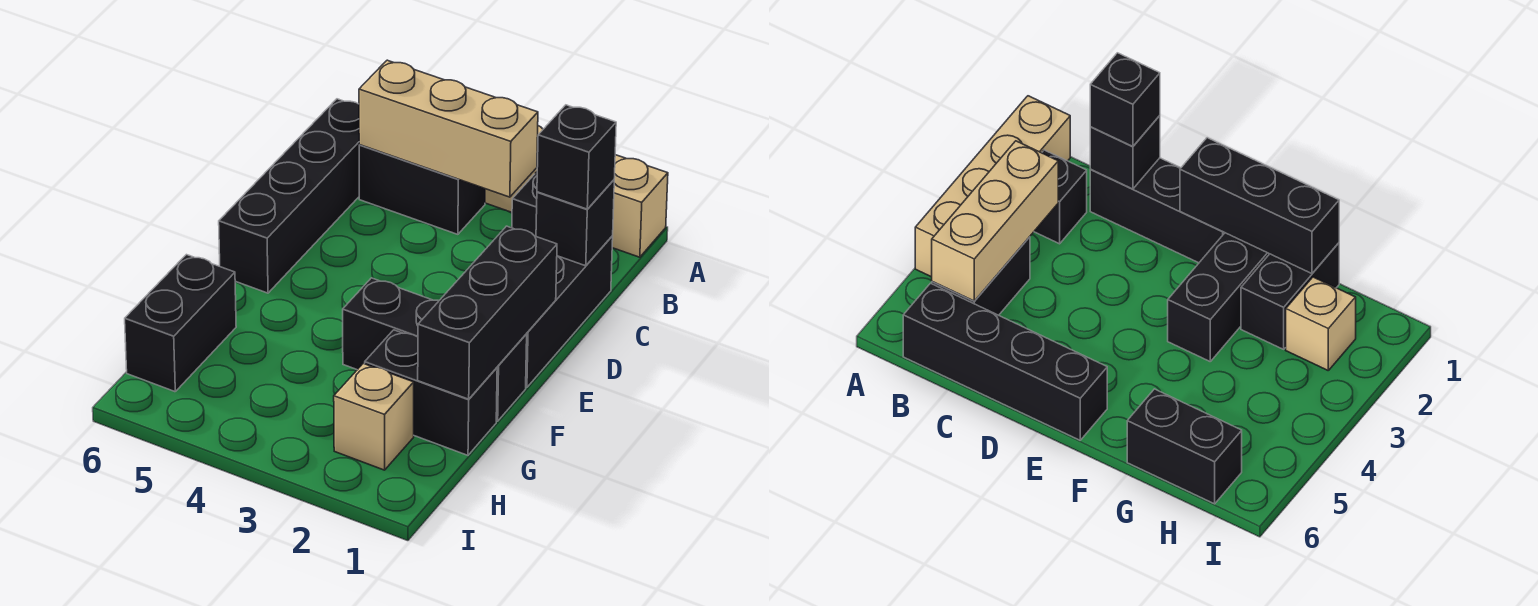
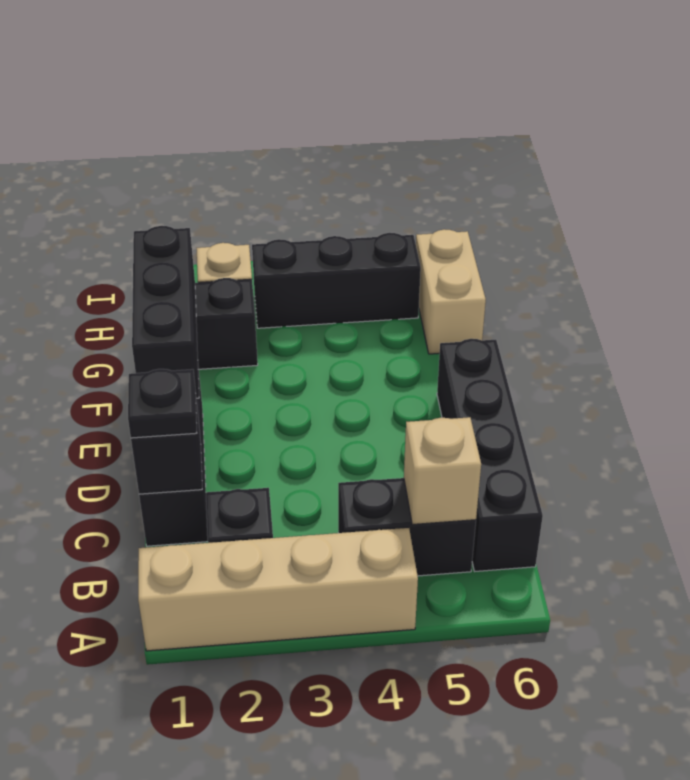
tan brick B3:B5 level 2 -> tan brick B5 level 2
black brick C1 level 3 -> black plate C1 level 3
black brick F1:F3 level 1 -> black brick H3:H5 level 1
black brick G6:H6 level 1 -> tan brick G6:H6 level 1

